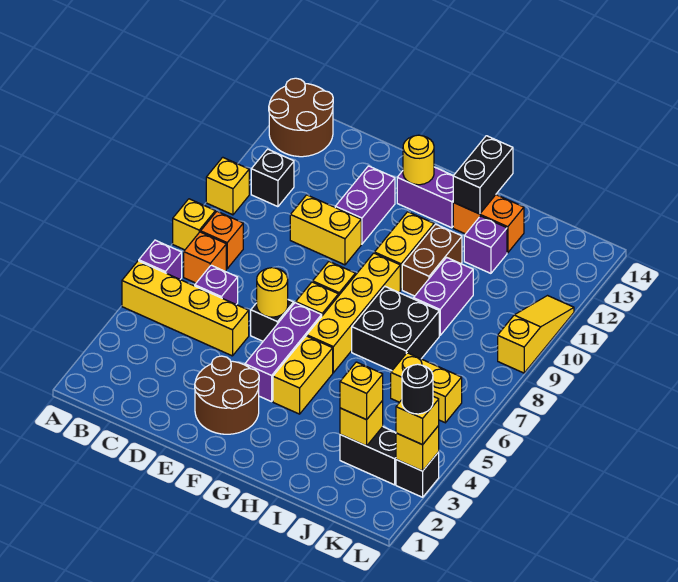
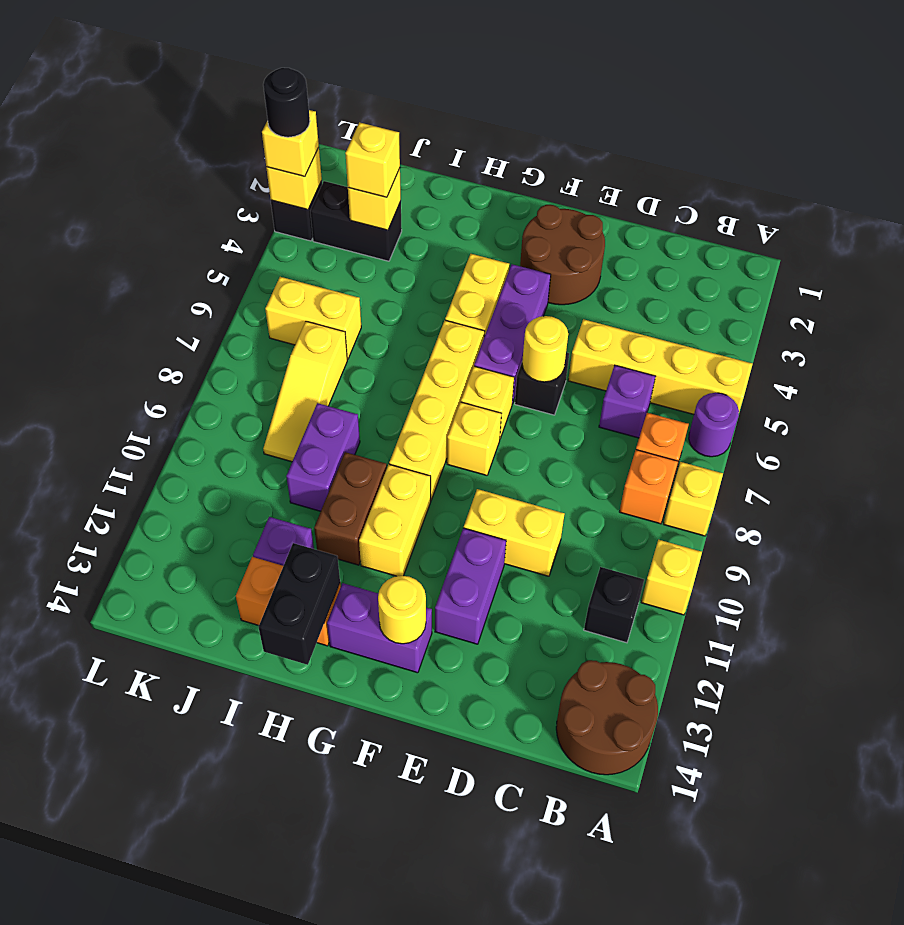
purple brick A6 level 1 -> purple round brick A6 level 1
black brick H7:I8 level 1 -> none
yellow slope L9:L11 level 1 top 9 -> yellow slope J7:J9 level 1 top 7

